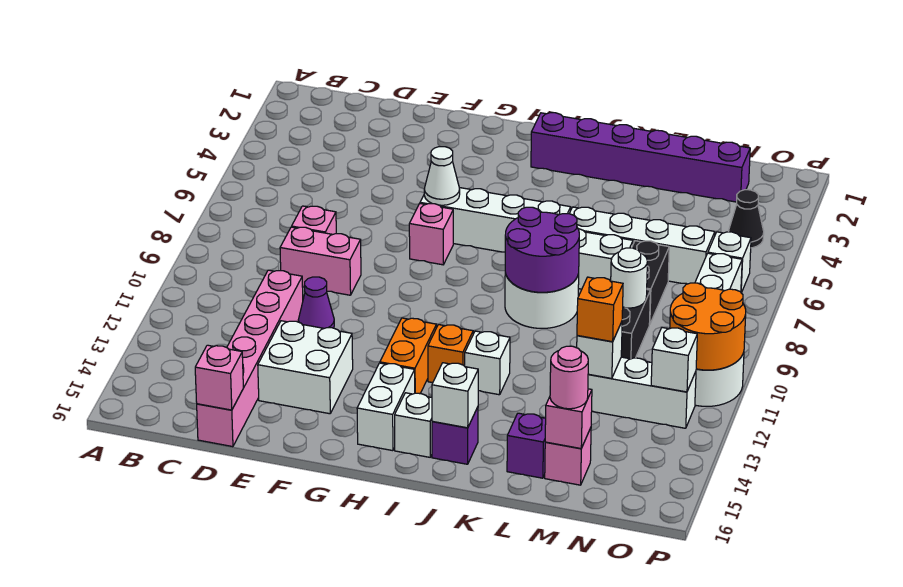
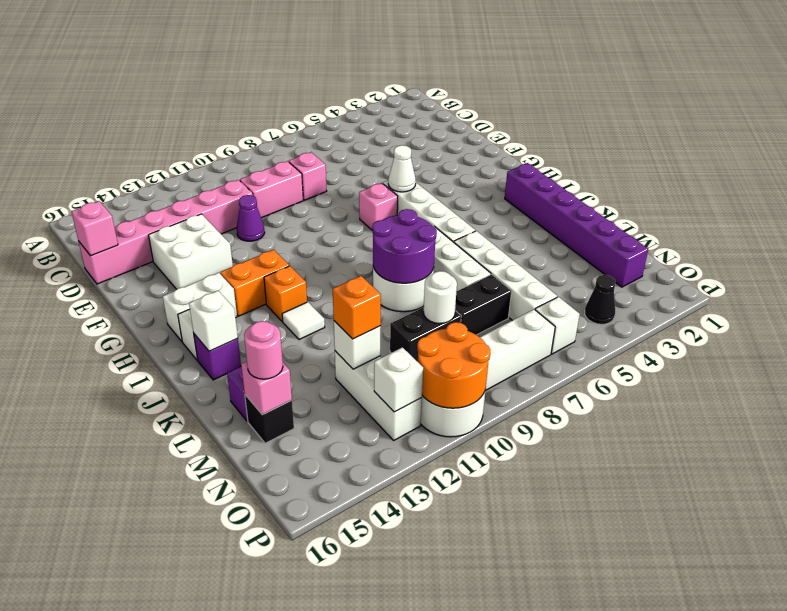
pink brick D9:E9 level 1 -> pink brick D9:D10 level 1
white brick J12 level 1 -> white tile J12 level 1
pink brick M15 level 1 -> black brick M15 level 1

